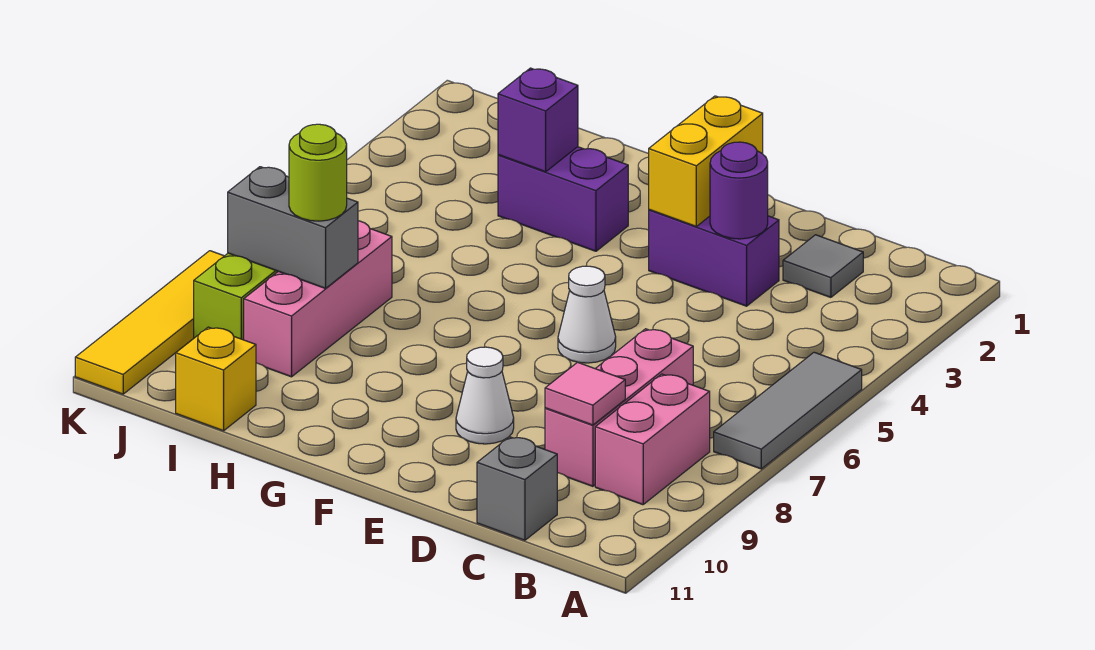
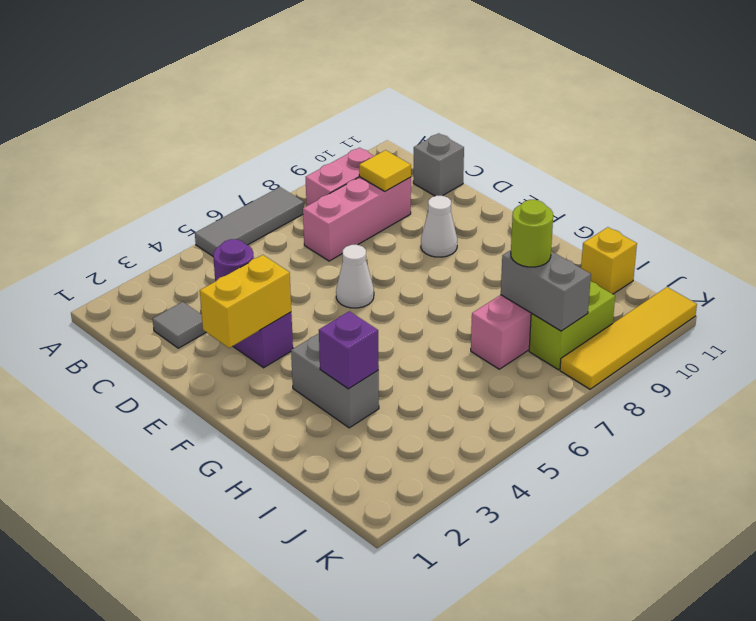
pink tile C9 level 2 -> yellow tile C9 level 2
purple brick G3:H3 level 1 -> grey brick G3:H3 level 1

